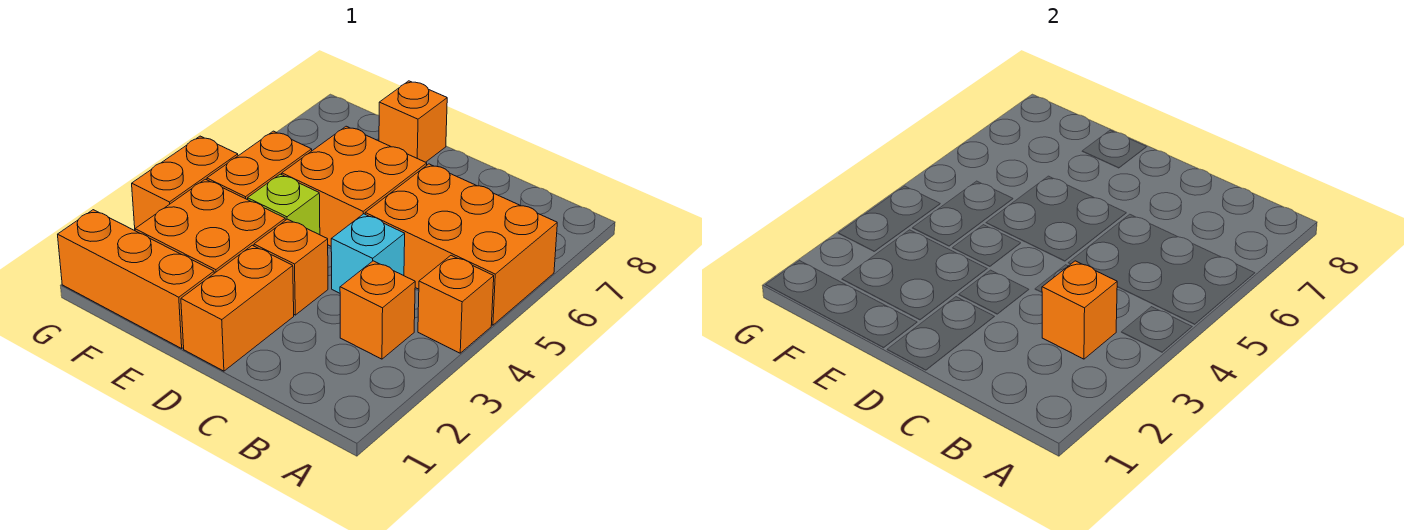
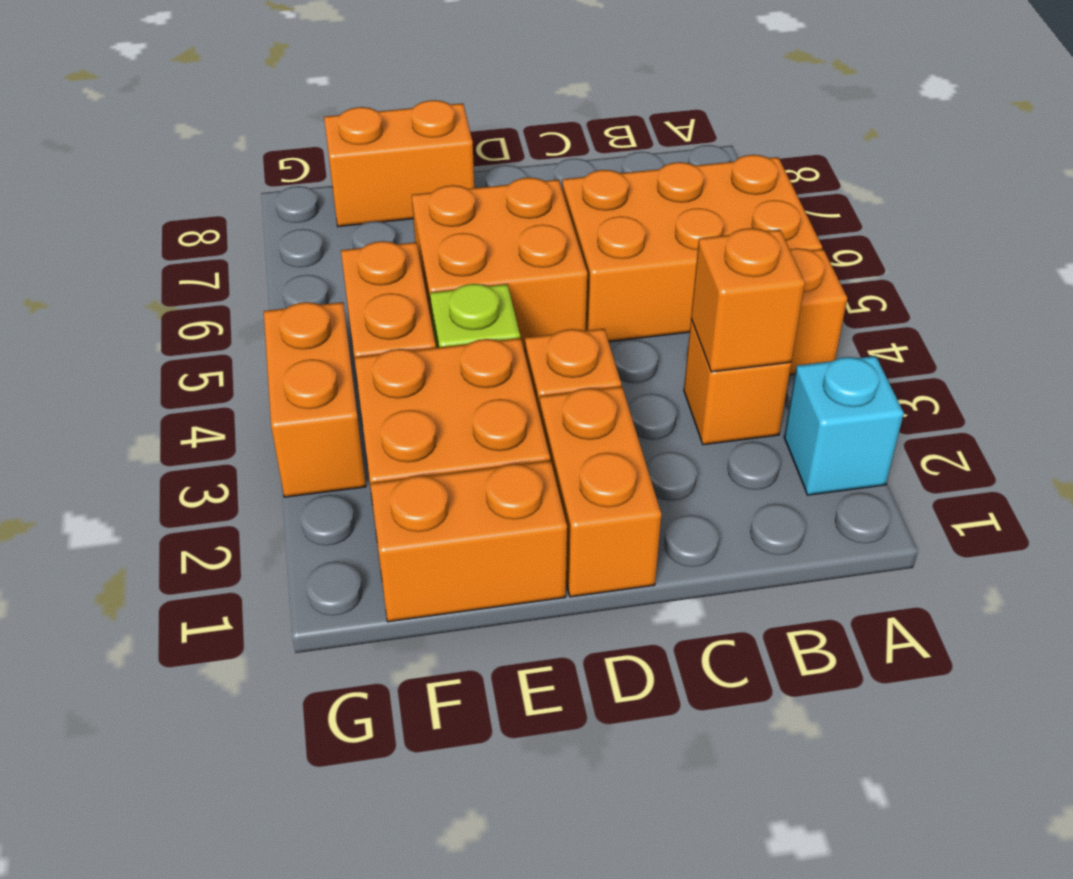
cyan brick C4 level 1 -> cyan brick A2 level 1
orange brick E1:G1 level 1 -> orange brick E1:F1 level 1
orange brick E8 level 1 -> orange brick E8:F8 level 1

